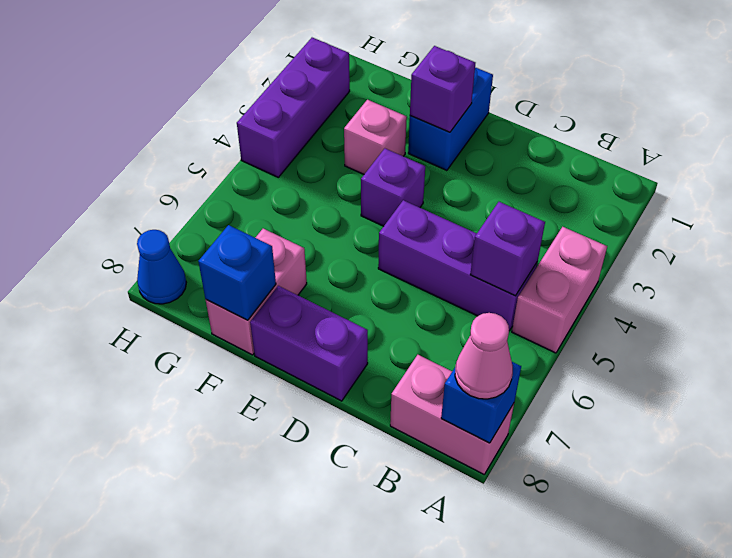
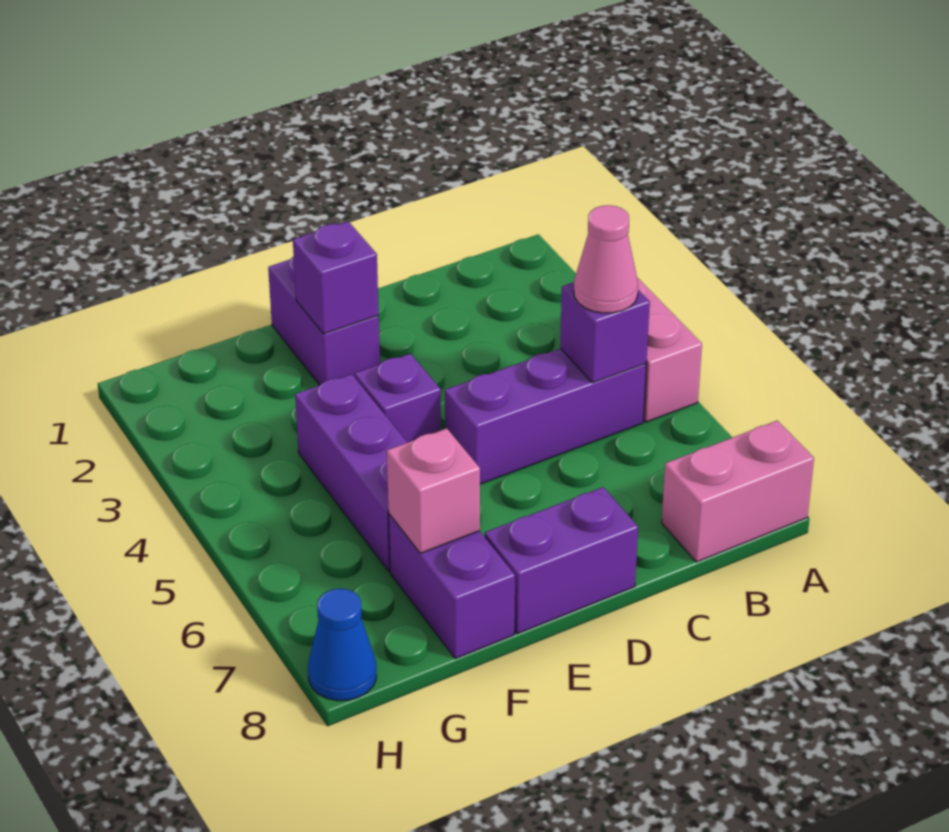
blue brick A8 level 2 -> none
pink cone A8 level 3 -> pink cone B5 level 3
blue brick E1:E2 level 1 -> purple brick E1:E2 level 1
pink brick F3 level 1 -> pink brick F7 level 2
pink brick F7:F8 level 1 -> purple brick F7:F8 level 1
blue brick F8 level 2 -> none
purple brick H2:H4 level 1 -> purple brick F4:F6 level 1

